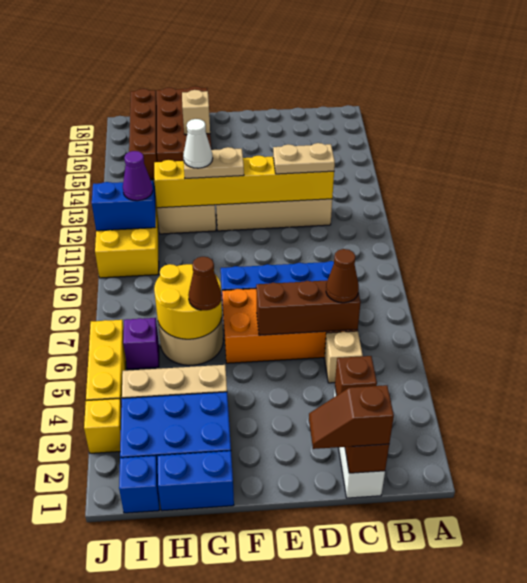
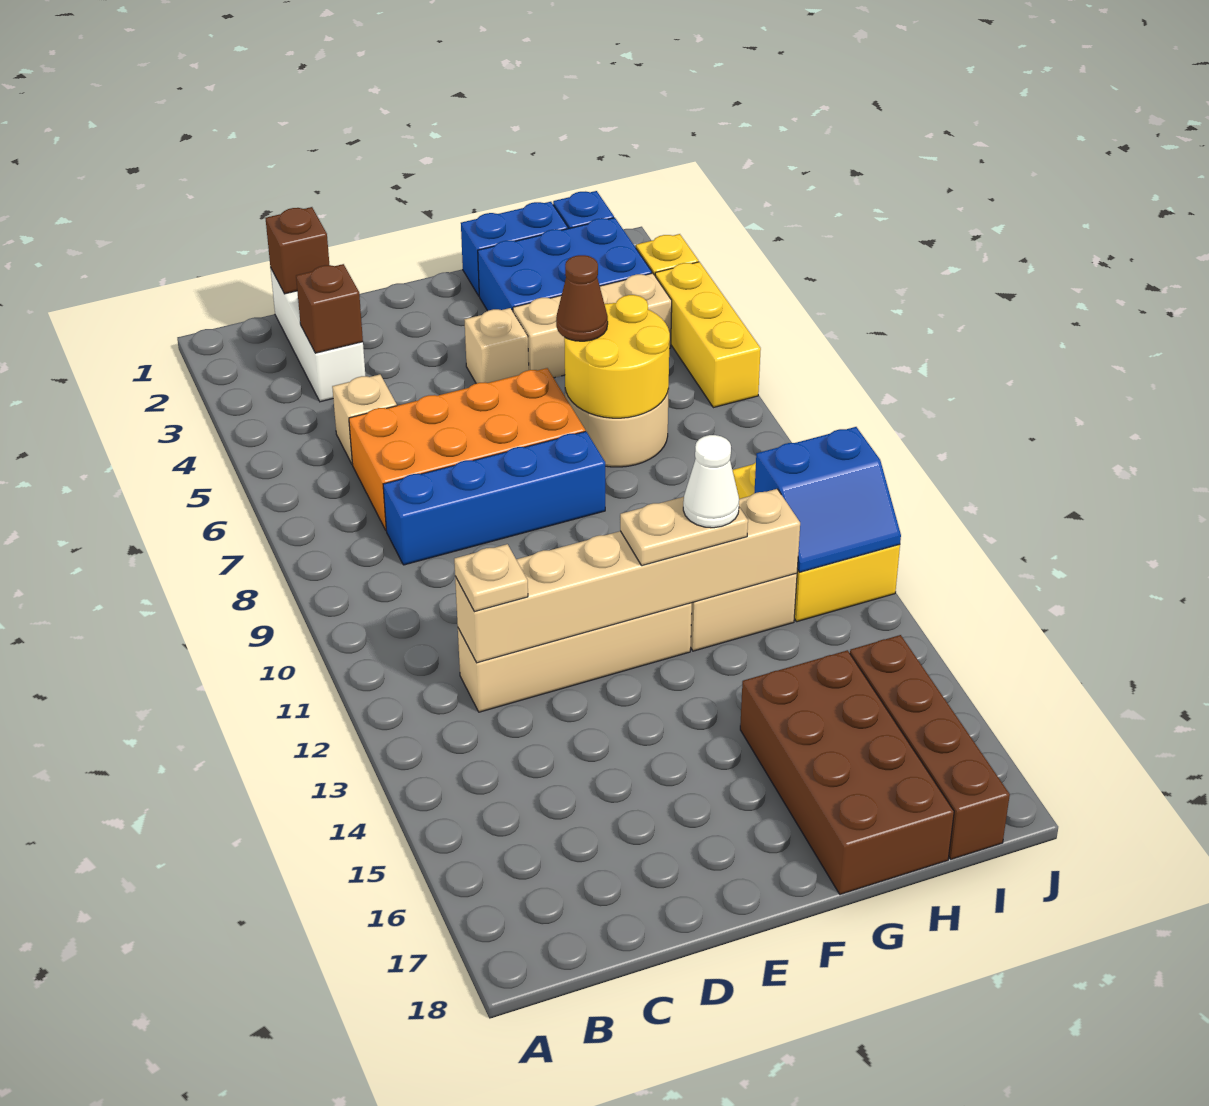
brown slope C1:D1 level 3 top C -> none
brown brick C6:E6 level 2 -> none
brown cone C6 level 3 -> none
yellow brick C12:H12 level 2 -> tan brick C12:H12 level 2
tan plate C12:D12 level 3 -> tan plate C12 level 3
tan brick G16 level 2 -> tan brick F4 level 1
purple brick I6 level 1 -> none
purple cone I11 level 3 -> none

